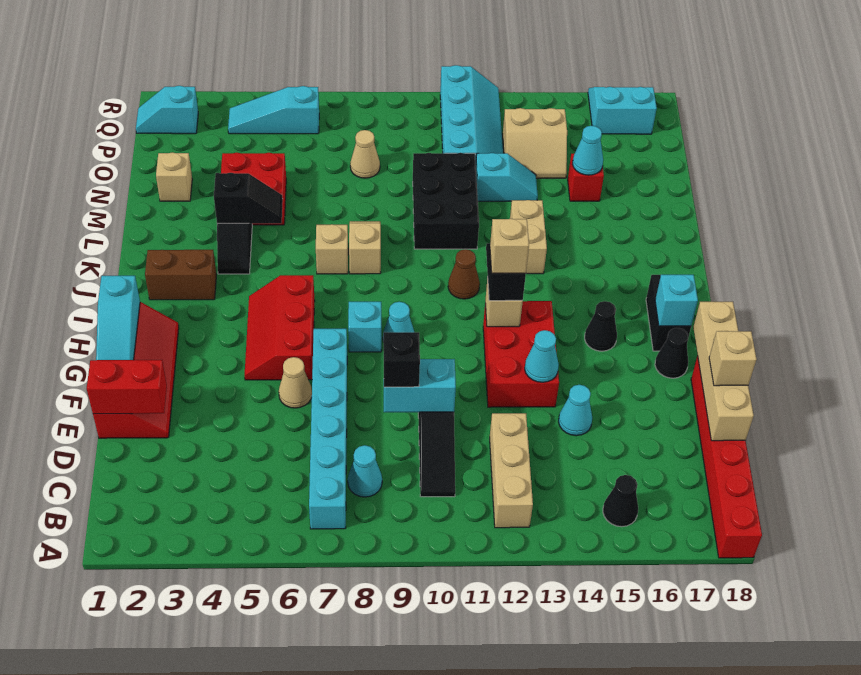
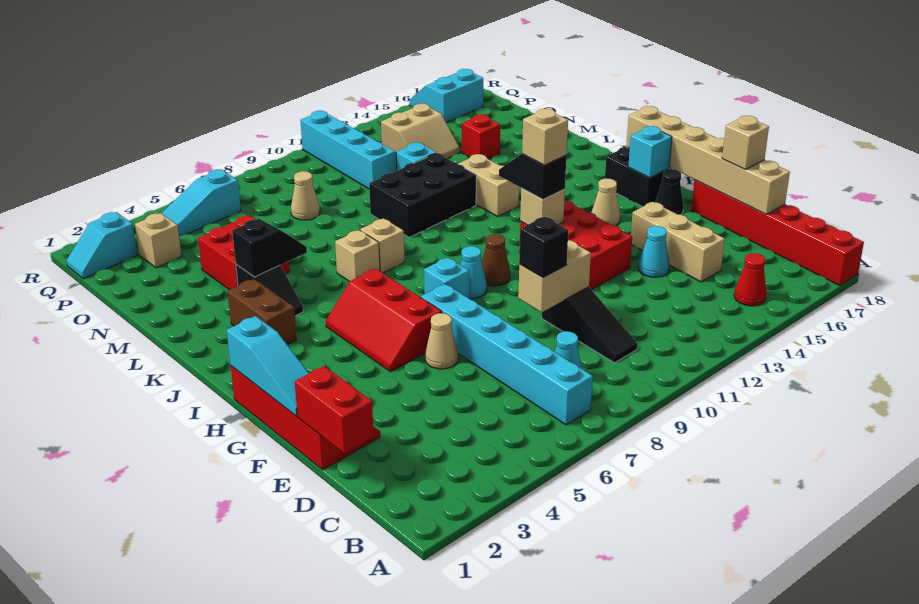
tan brick B12:D12 level 1 -> tan brick D15:F15 level 1
black cone B15 level 1 -> red cone B15 level 1
tan brick D18:G18 level 2 -> tan brick D18:I18 level 2
red brick E1:E2 level 2 -> red brick D1:E1 level 2
cyan brick E9:E10 level 2 -> tan brick E9:E10 level 2
cyan cone F13 level 2 -> none
black cone H15 level 1 -> tan cone H15 level 1
brown brick J2:J3 level 1 -> brown brick J3:K3 level 1
brown cone J11 level 1 -> brown cone H10 level 1
black brick L10:N11 level 1 -> black brick L10:M12 level 1
tan brick N2 level 1 -> tan brick P3 level 1
cyan cone N15 level 2 -> none

